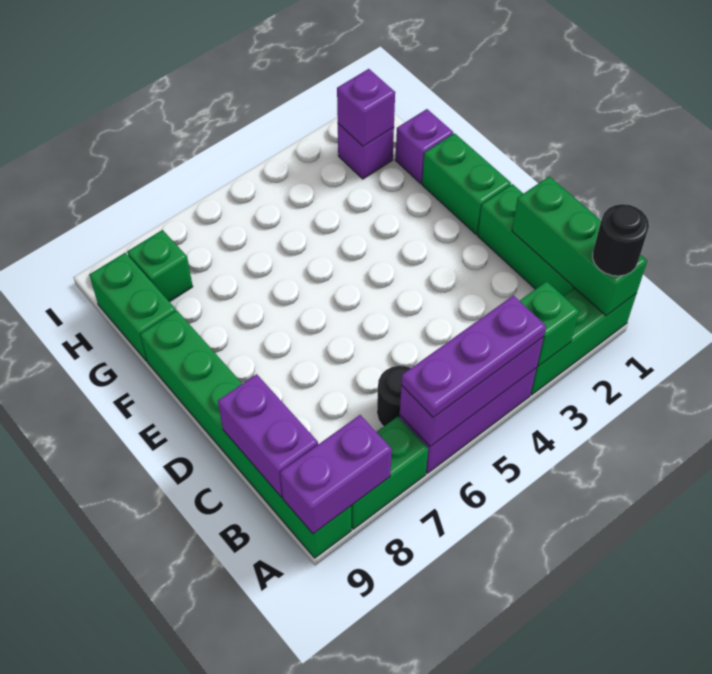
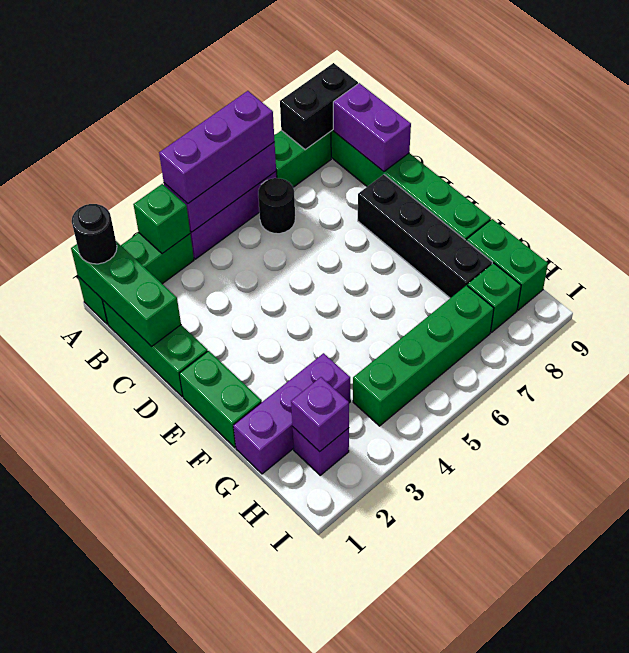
purple plate A4:A6 level 3 -> purple brick A4:A6 level 3
purple brick A8:A9 level 2 -> black brick A8:A9 level 2
none -> black brick D8:G8 level 1
purple brick G1 level 1 -> purple brick G1:G3 level 1
none -> green brick H4:H7 level 1

